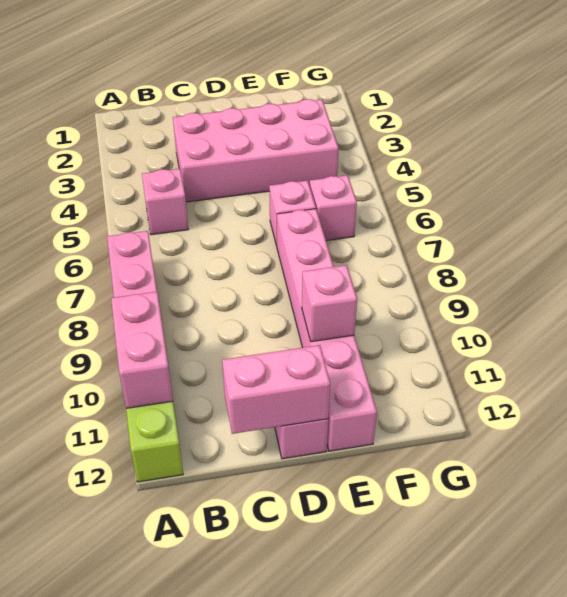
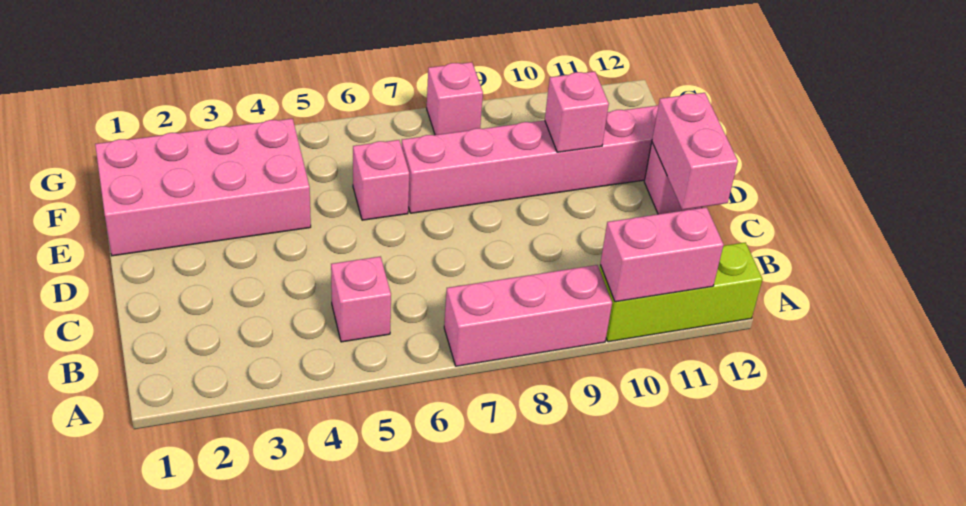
pink brick C3:F4 level 1 -> pink brick E1:F4 level 1
pink brick F6 level 1 -> pink brick G8 level 1

